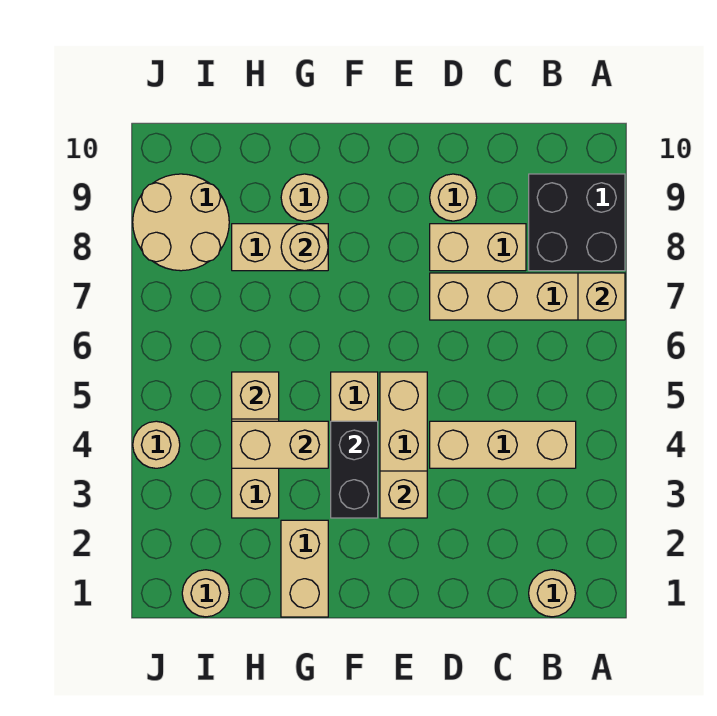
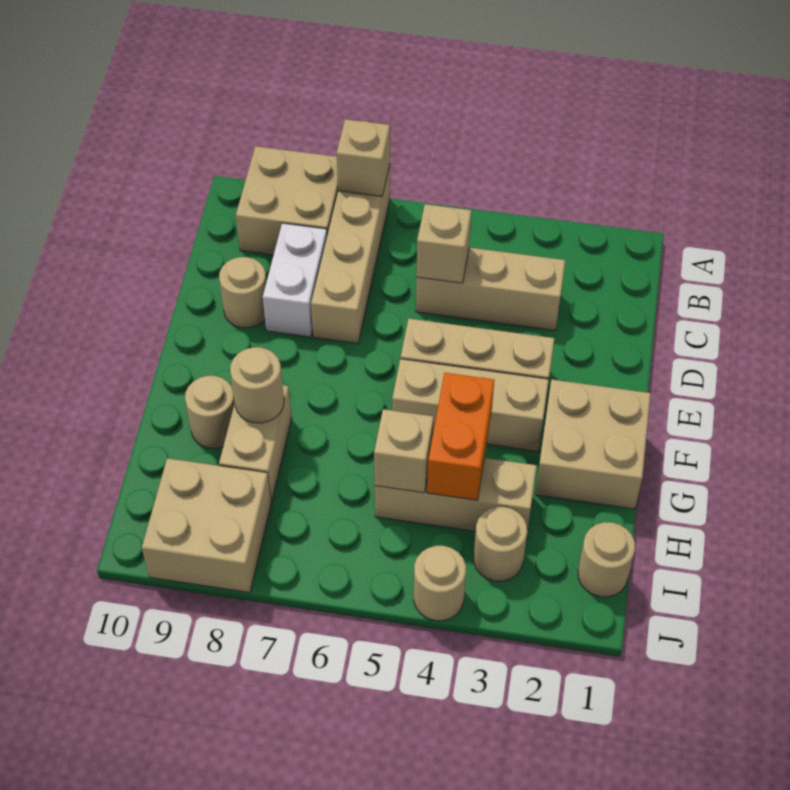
black brick A8:B9 level 1 -> tan brick A8:B9 level 1
tan round brick B1 level 1 -> tan round brick I3 level 1
tan brick B4:D4 level 1 -> tan brick C3:C5 level 1
tan brick C8:D8 level 1 -> white brick C8:D8 level 1
tan brick E3 level 2 -> tan brick C5 level 2
black brick F3:F4 level 2 -> none
tan brick G1:G2 level 1 -> tan brick F1:G2 level 1
tan brick G4:H4 level 2 -> orange brick G4:H4 level 2
tan round brick I8:J9 level 1 -> tan brick I8:J9 level 1

